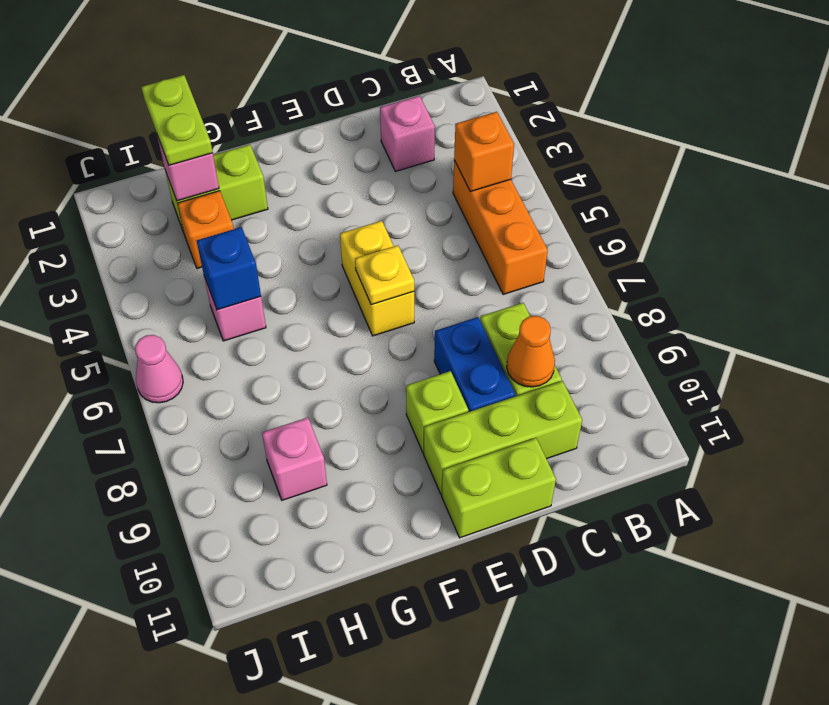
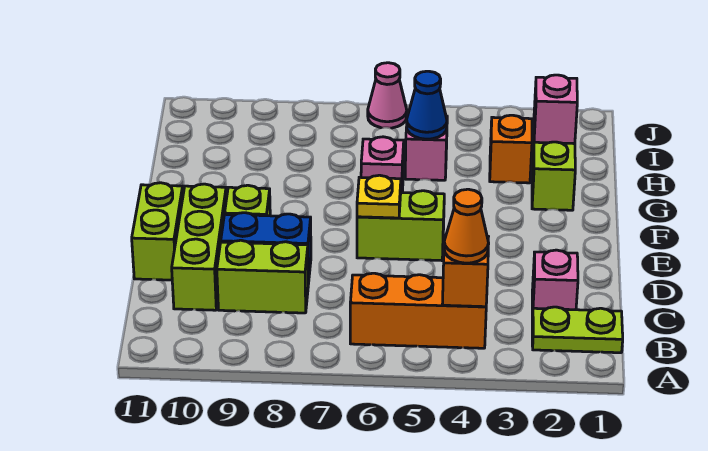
orange cone C9 level 2 -> orange cone B4 level 3
yellow brick E5:E6 level 1 -> lime brick E5:E6 level 1
lime plate H1:H2 level 3 -> lime plate B1:B2 level 1
blue brick H5 level 2 -> blue cone H5 level 2
pink brick H9 level 1 -> pink brick G6 level 1

